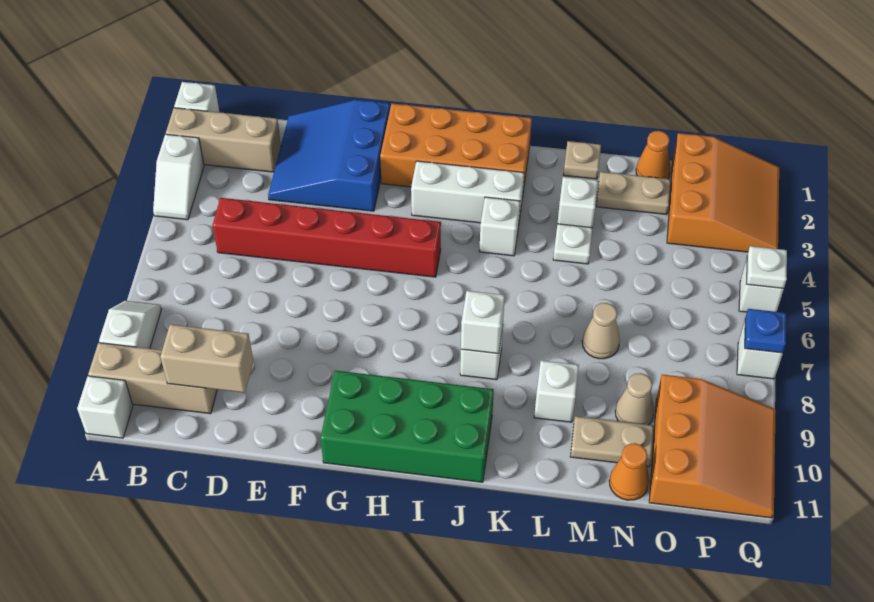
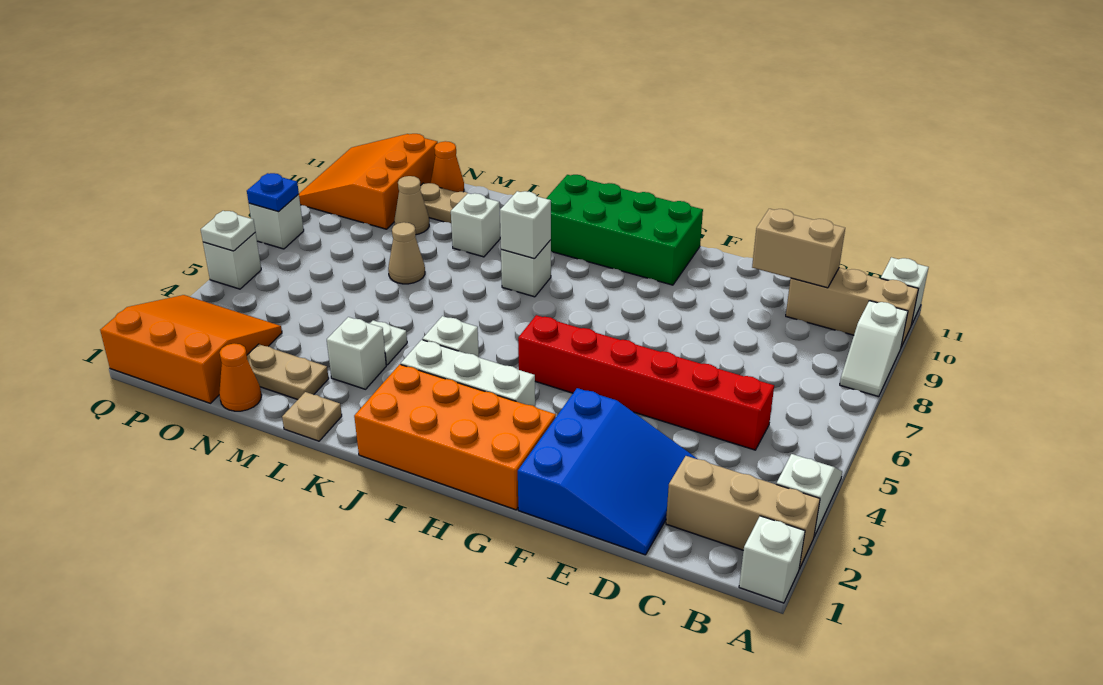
orange slope O1:Q3 level 1 top O -> orange slope O1:Q3 level 1 top 1

